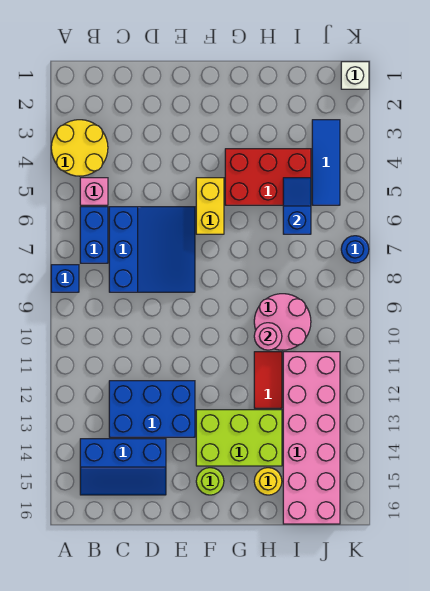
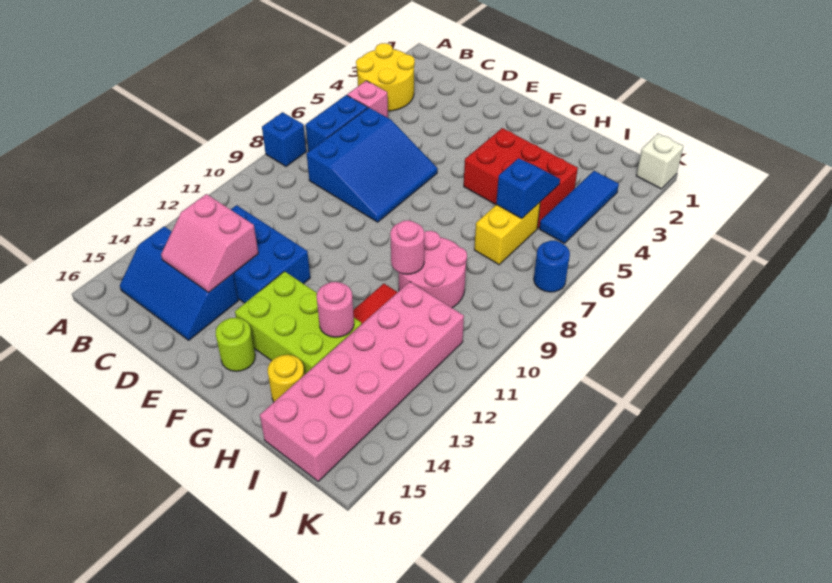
none -> pink slope C13:D14 level 2 top 13
yellow brick F5:F6 level 1 -> yellow brick I6:I7 level 1
none -> pink round brick H13 level 2

